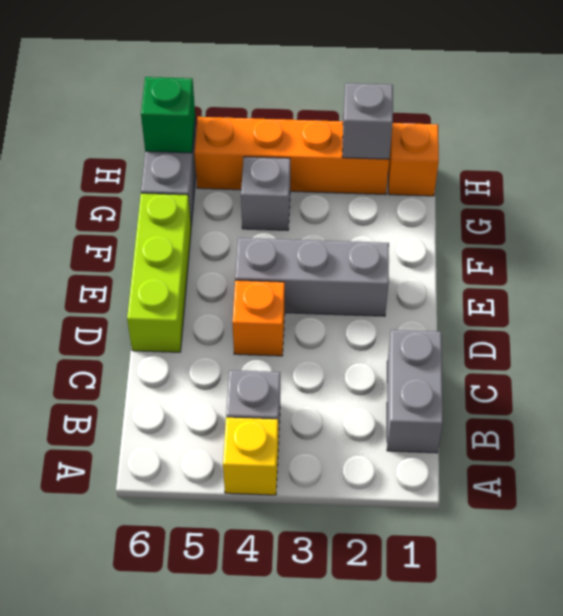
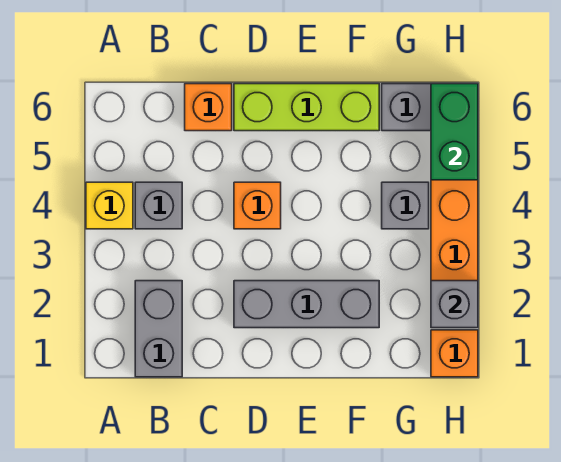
grey brick B1:C1 level 1 -> grey brick B1:B2 level 1
none -> orange brick C6 level 1
grey brick E2:E4 level 1 -> grey brick D2:F2 level 1
green brick H6 level 2 -> green brick H5:H6 level 2

